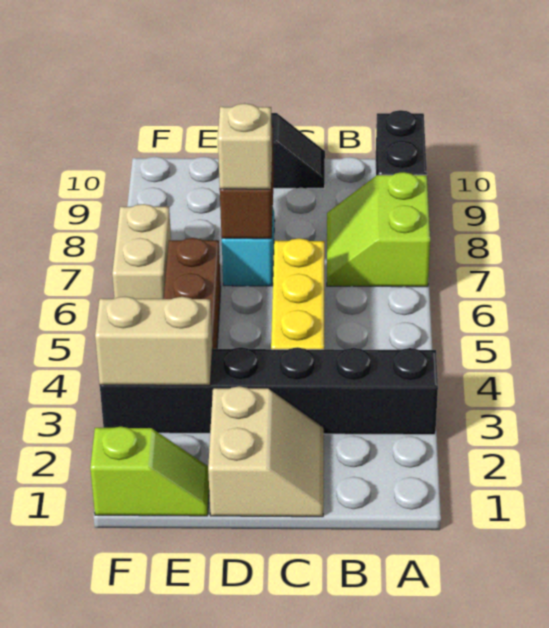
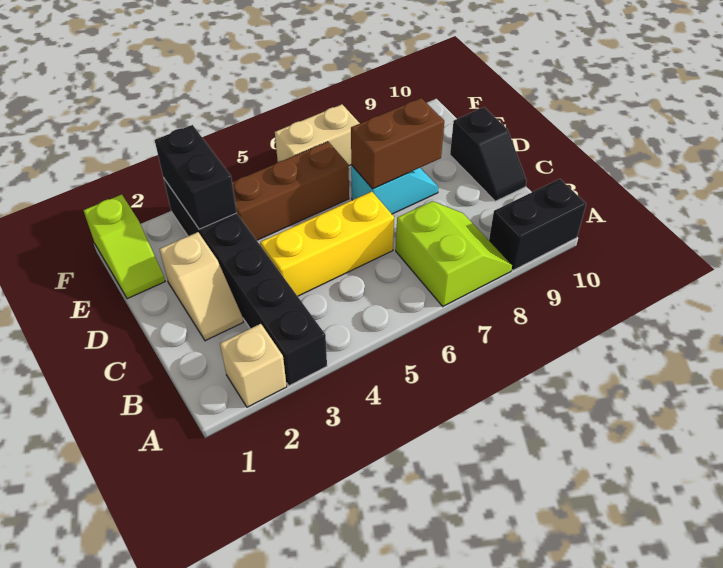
lime slope A7:B8 level 1 top A -> lime slope A7:B8 level 1 top 7
tan slope C1:D2 level 1 top D -> tan slope C2:D2 level 1 top D
tan brick D7 level 3 -> tan brick A2 level 1
tan brick E3:F3 level 2 -> black brick E3:F3 level 2

